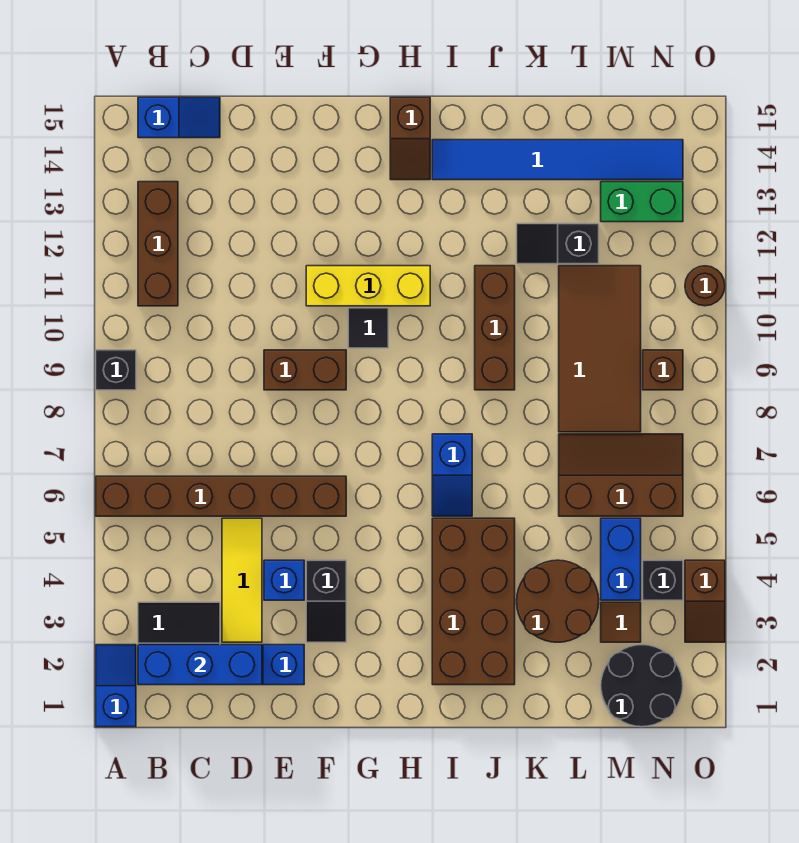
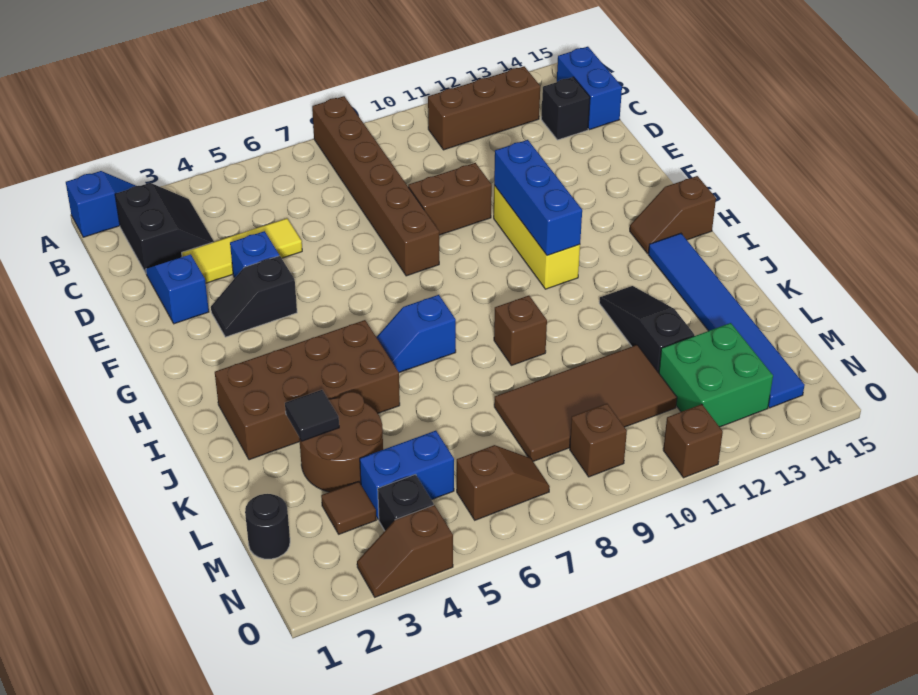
brown brick A6:F6 level 1 -> brown brick A8:F8 level 1
black brick A9 level 1 -> black brick C14 level 1
blue brick B2:D2 level 2 -> blue brick F11:H11 level 2
blue slope B15:C15 level 1 top B -> blue brick B15:C15 level 1
brown brick E9:F9 level 1 -> brown brick E9:E10 level 1
black tile G10 level 1 -> black tile K3 level 2
brown brick J9:J11 level 1 -> brown brick J9 level 1
black slope K12:L12 level 1 top L -> black slope J12:L12 level 1 top L
brown slope L6:N7 level 1 top 6 -> brown slope N6:N7 level 1 top 6
black round brick M1:N2 level 1 -> black round brick M1 level 1
green brick M13:N13 level 1 -> green brick M12:N13 level 1
brown round brick O11 level 1 -> brown brick O11 level 1

